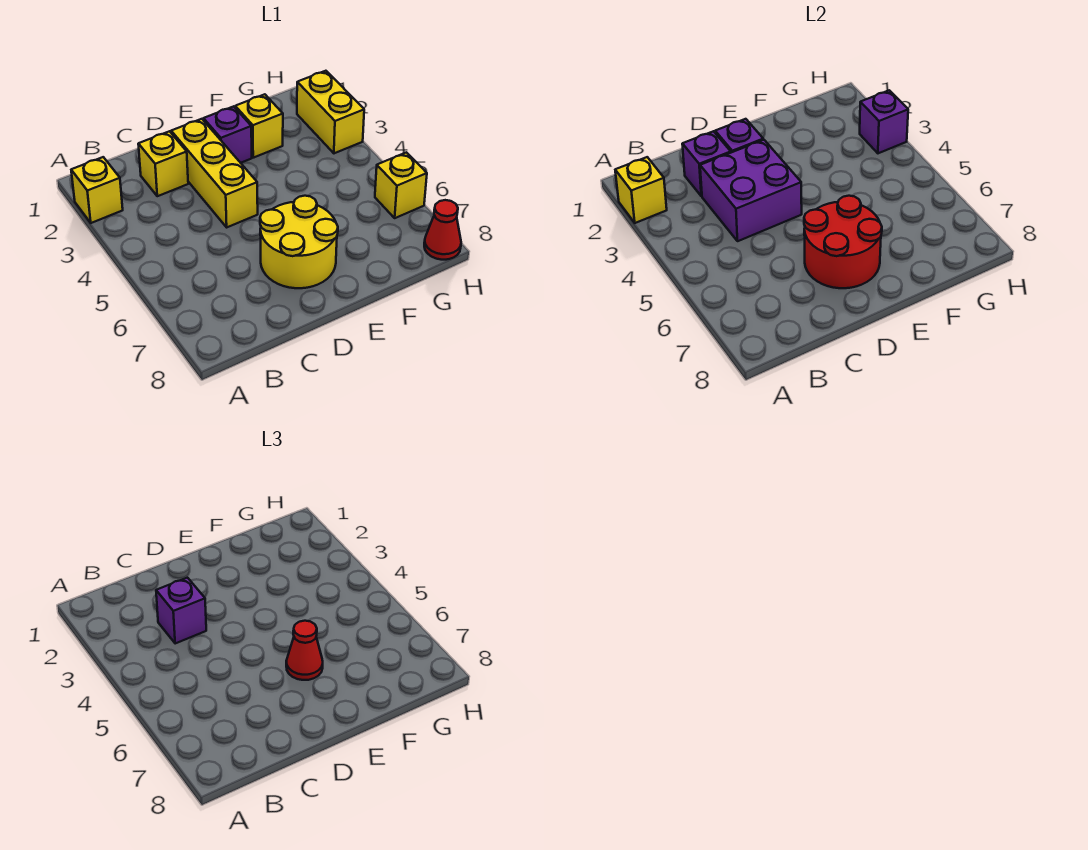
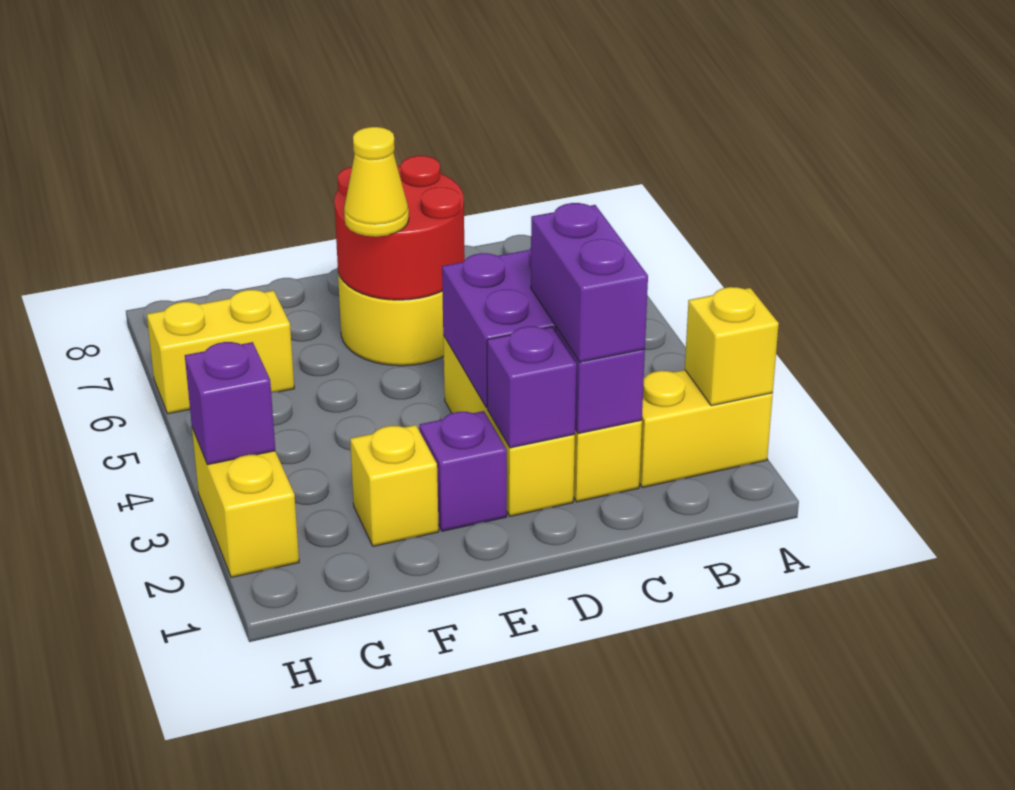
yellow brick A2 level 1 -> yellow brick A2:B2 level 1
purple brick C3 level 3 -> purple brick C2:C3 level 3
red cone E6 level 3 -> yellow cone E6 level 3
yellow brick H6 level 1 -> yellow brick G6:H6 level 1
red cone H8 level 1 -> none

